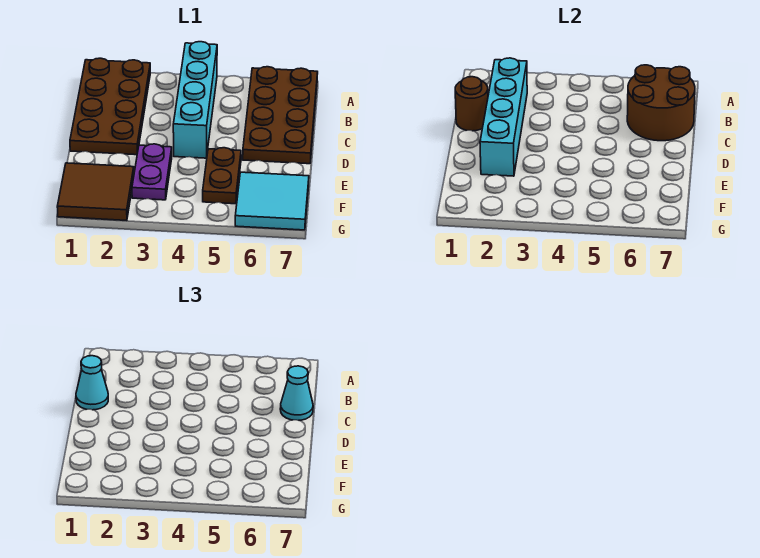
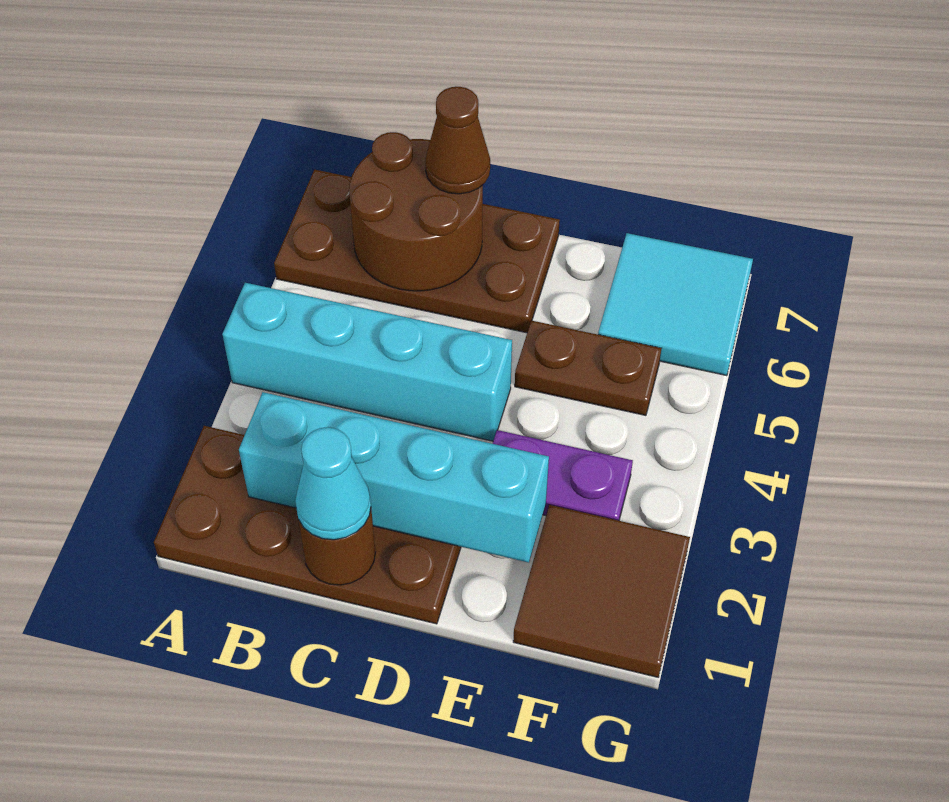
cyan cone C7 level 3 -> brown cone C7 level 3

